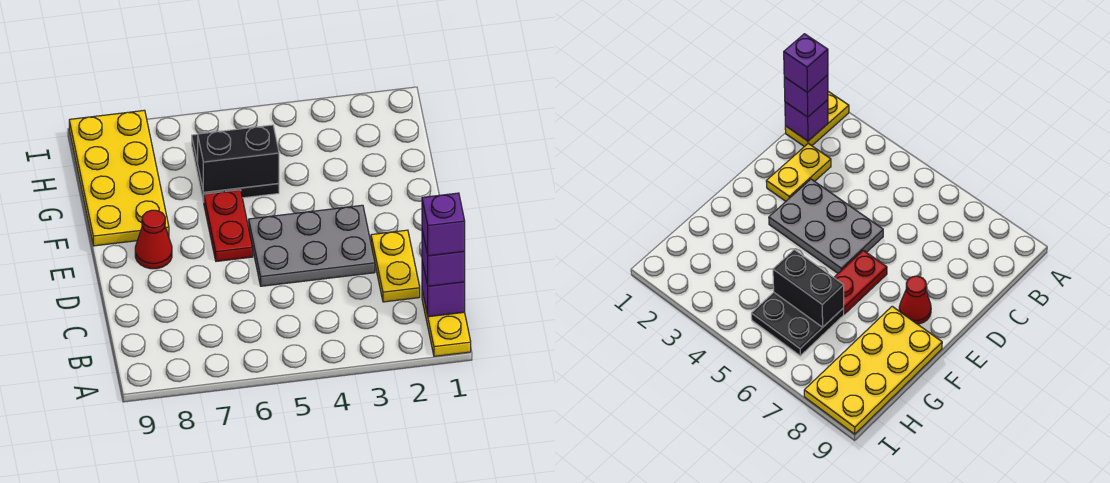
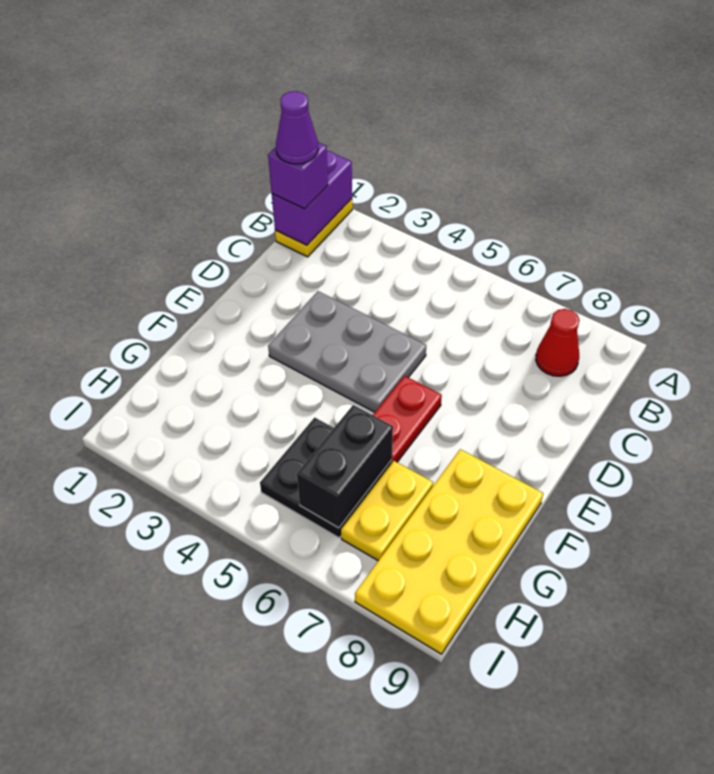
purple brick B1 level 2 -> purple brick A1:B1 level 2
purple brick B1 level 4 -> purple cone B1 level 4
yellow plate C2:D2 level 1 -> yellow plate G7:H7 level 1
red cone E8 level 1 -> red cone B8 level 1
black brick G5:G6 level 2 -> black brick G6:H6 level 2

